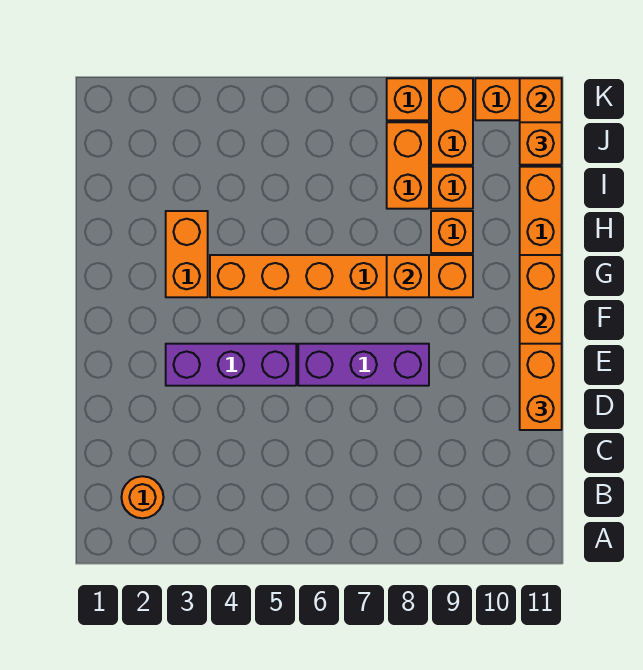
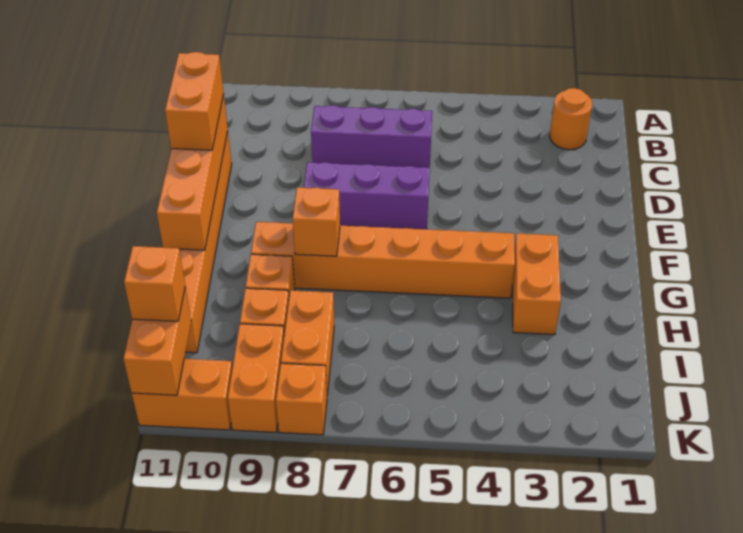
purple brick E3:E5 level 1 -> purple brick C6:C8 level 1

